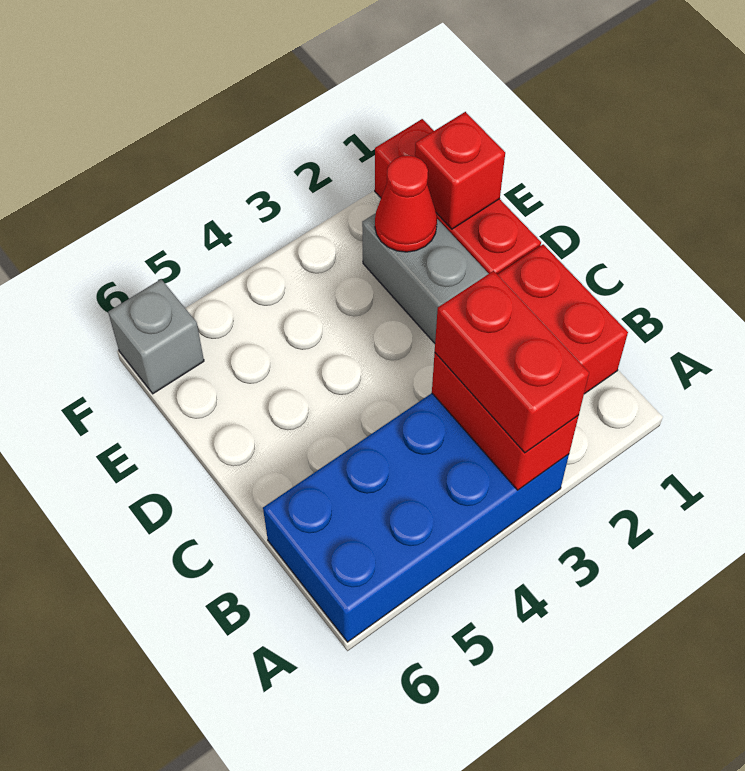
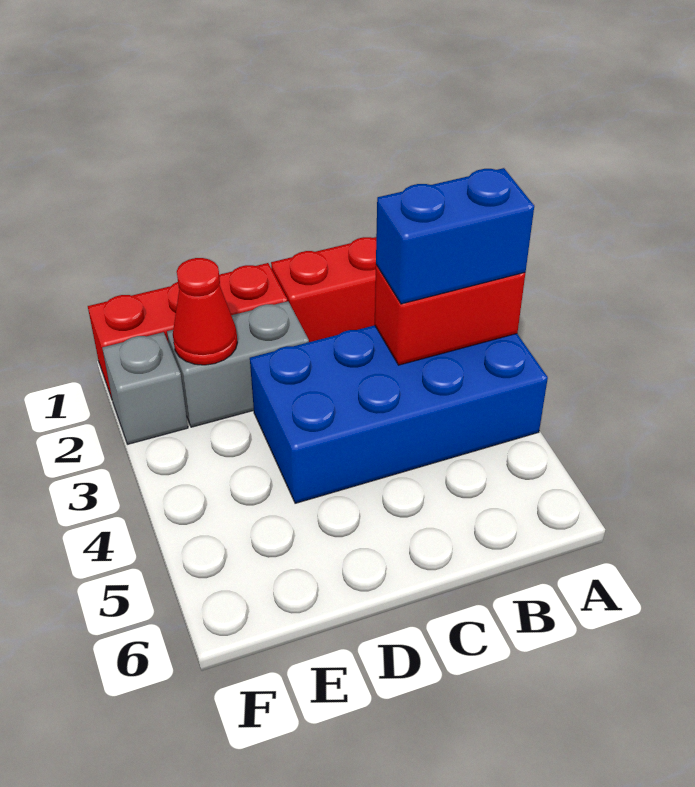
blue brick A3:B6 level 1 -> blue brick A3:D4 level 1
red brick A3:B3 level 3 -> blue brick A3:B3 level 3
red brick E1 level 2 -> none
grey brick F6 level 1 -> grey brick F2 level 1

